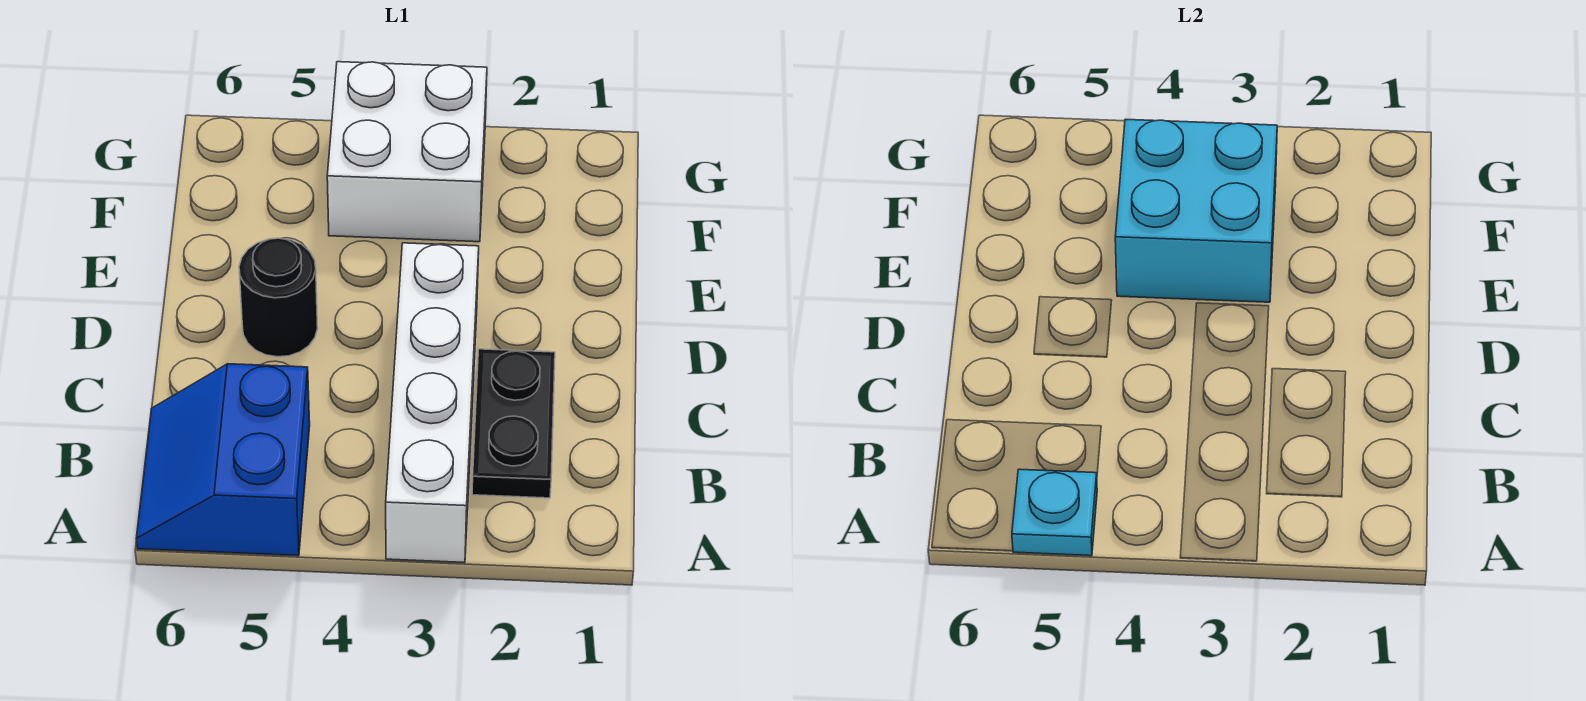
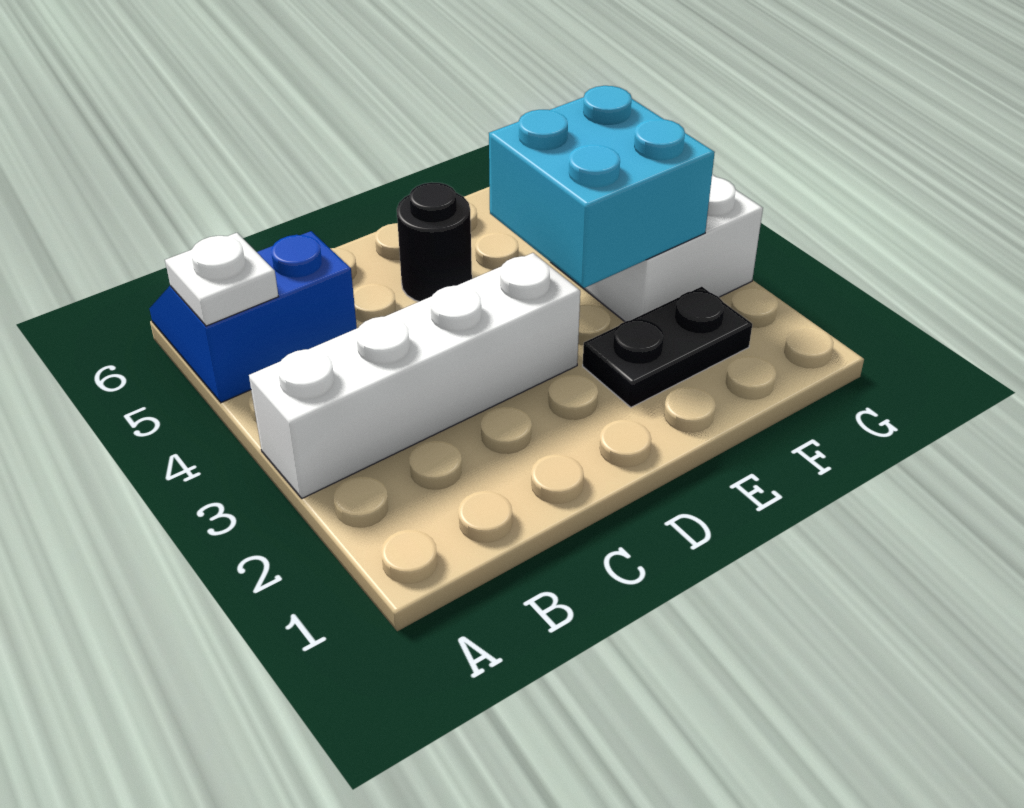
cyan plate A5 level 2 -> white plate A5 level 2
black plate B2:C2 level 1 -> black plate E2:F2 level 1

